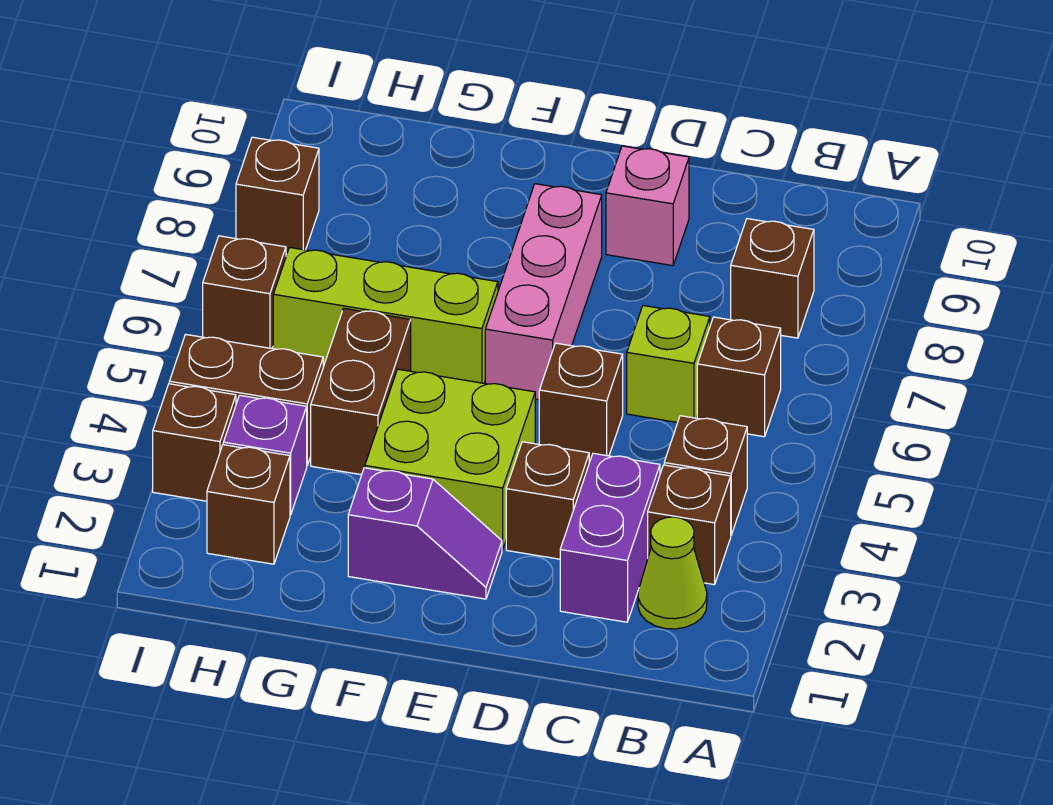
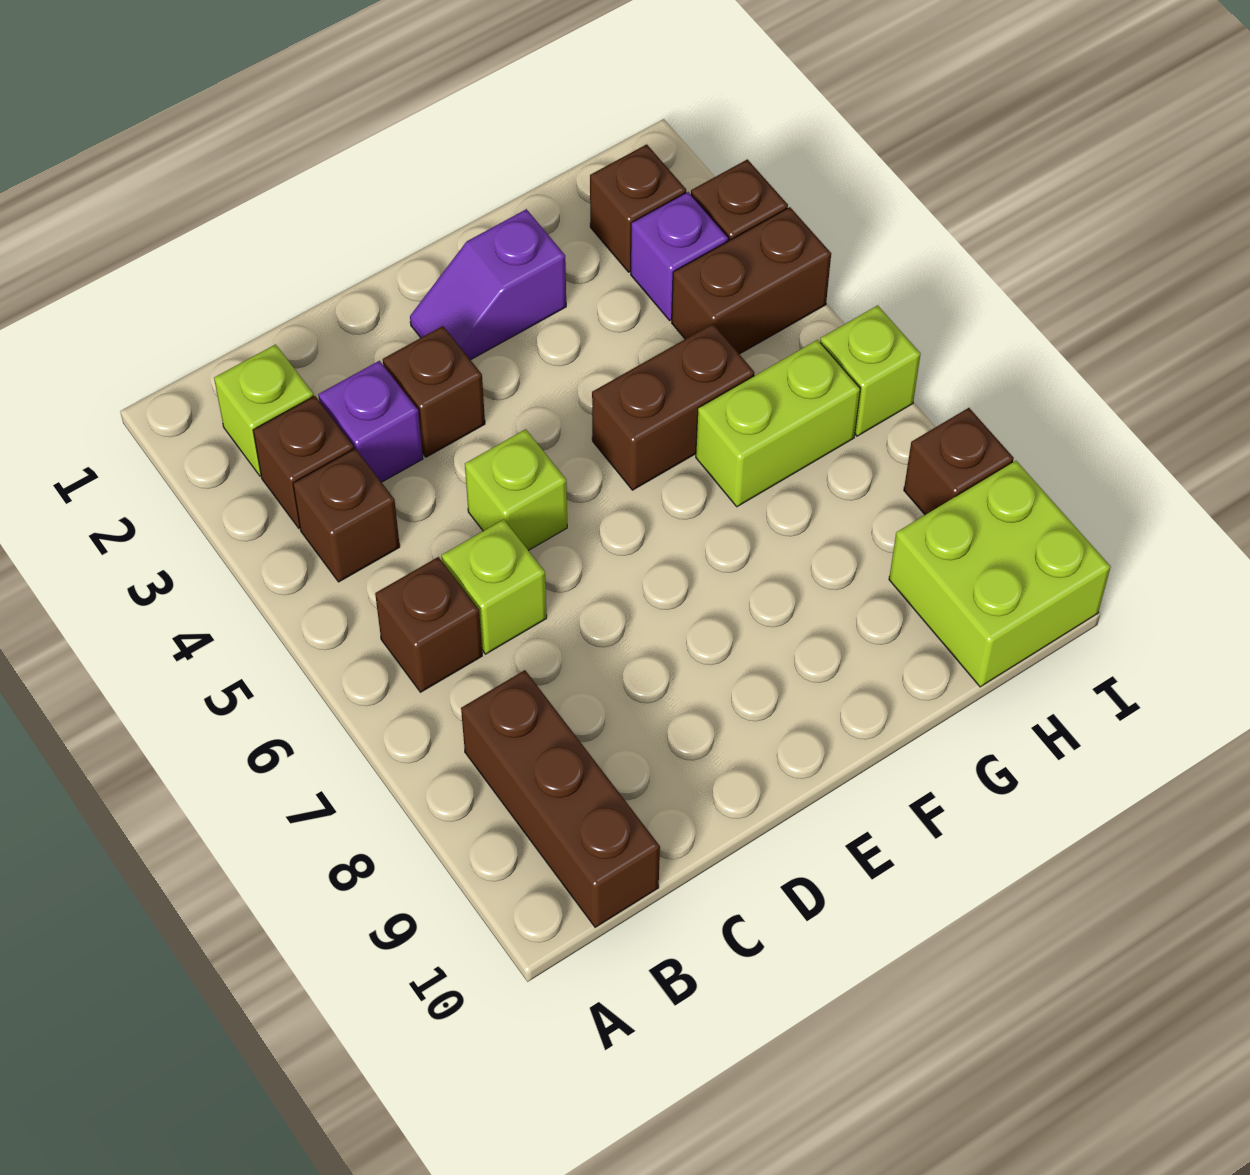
lime cone B2 level 1 -> lime brick B2 level 1
brown brick B8 level 1 -> brown brick B8:B10 level 1
purple brick C2:C3 level 1 -> purple brick C3 level 1
brown brick D5 level 1 -> lime brick D5 level 1
pink brick D9 level 1 -> none
lime brick E3:F4 level 1 -> lime brick H9:I10 level 1
pink brick E6:E8 level 1 -> none
lime brick F6:H6 level 1 -> lime brick G6:H6 level 1
brown brick G4:G5 level 1 -> brown brick F5:G5 level 1
brown brick I6 level 1 -> lime brick I6 level 1

